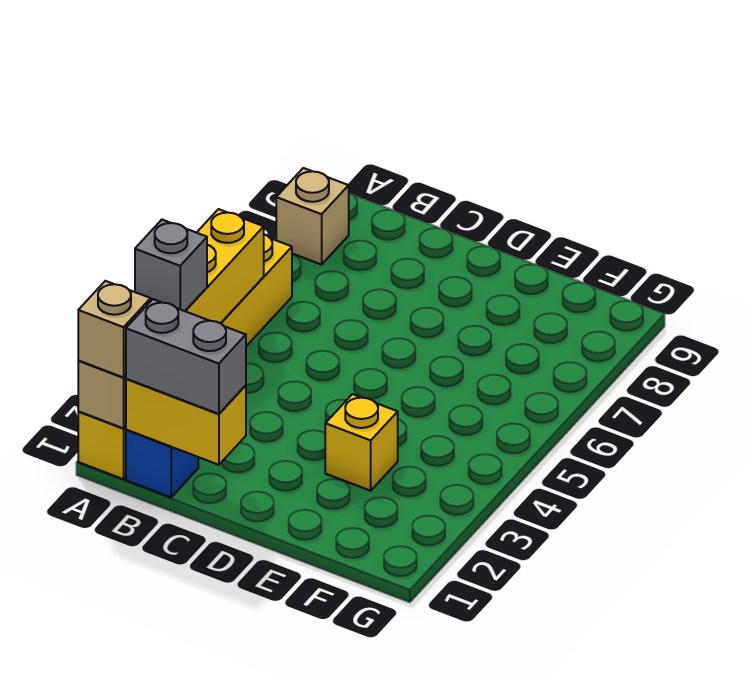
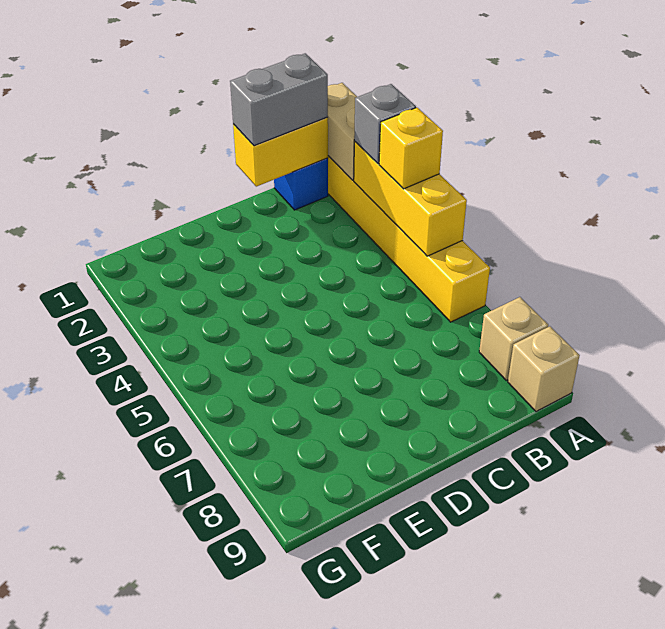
tan brick A1 level 3 -> tan brick A9 level 1
yellow brick E3 level 1 -> yellow brick A4 level 3

